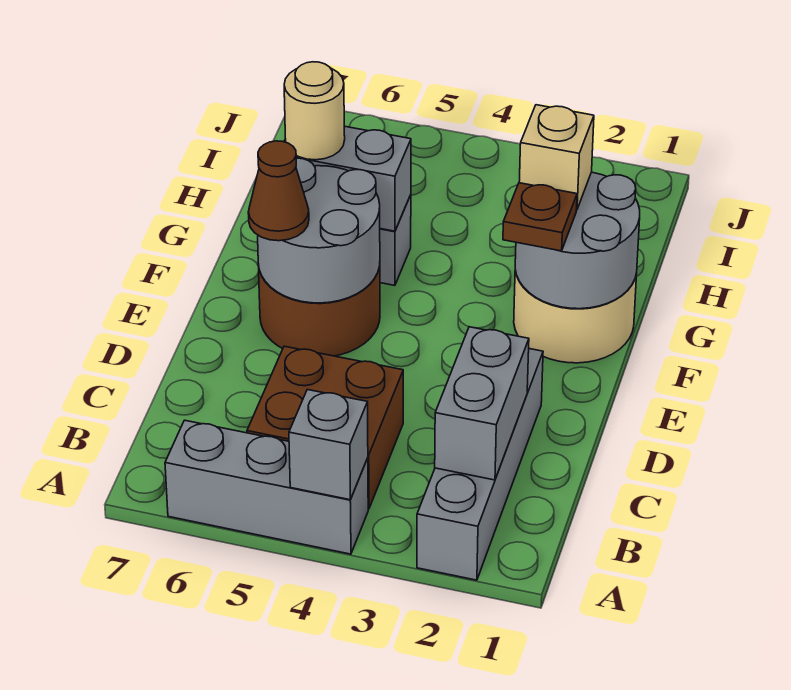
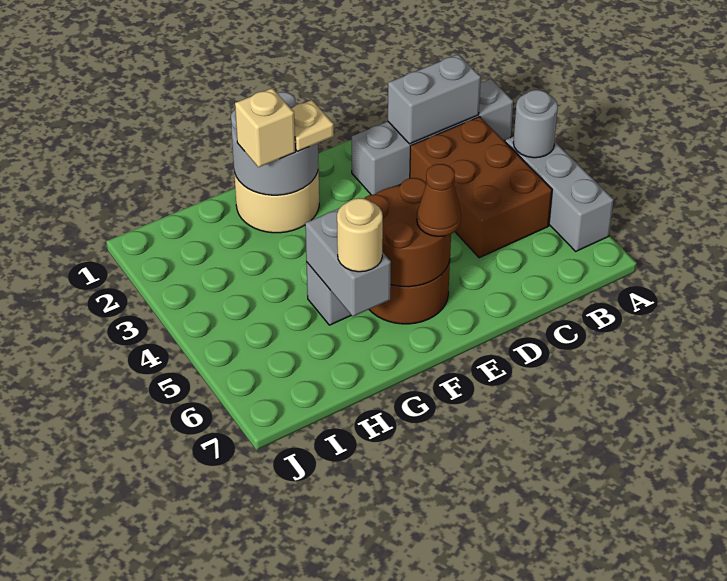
grey brick A4 level 2 -> grey round brick A4 level 2
brown brick B4:C5 level 1 -> brown brick B3:C5 level 1
grey round brick E5:F6 level 2 -> brown round brick E5:F6 level 2
brown plate F2 level 3 -> tan plate F2 level 3

